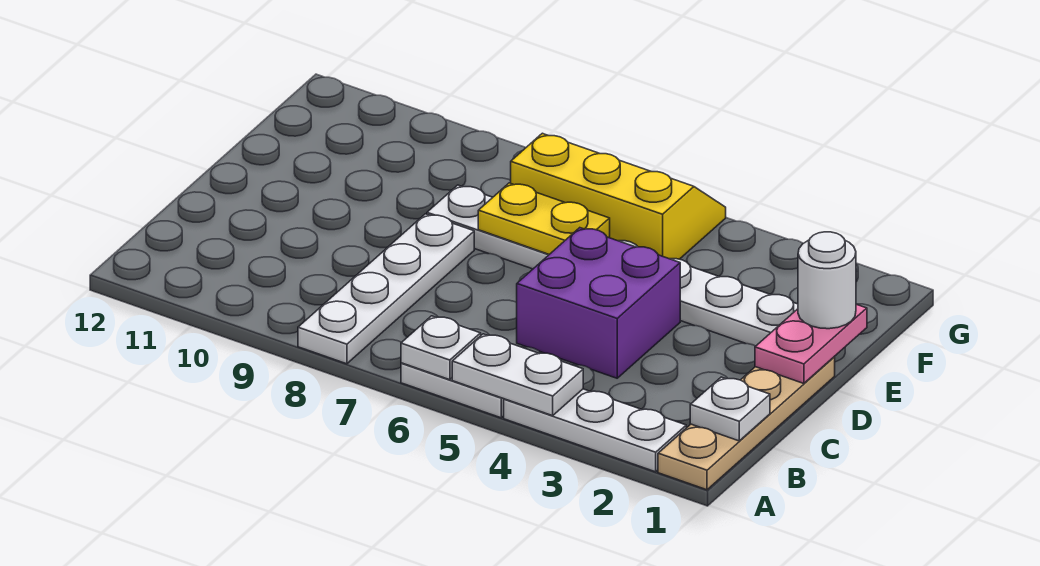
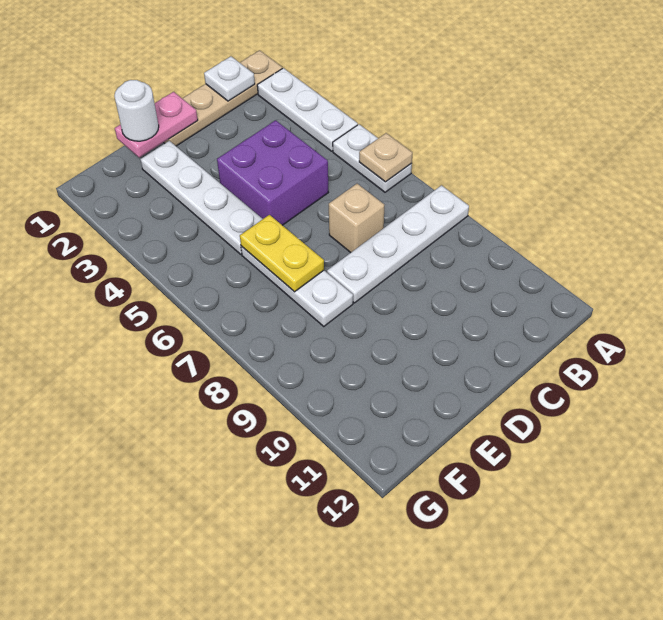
white plate A4:A5 level 2 -> none
white plate A6 level 2 -> tan plate A6 level 2
none -> tan brick C7 level 1
yellow slope F5:G7 level 1 top F -> none

